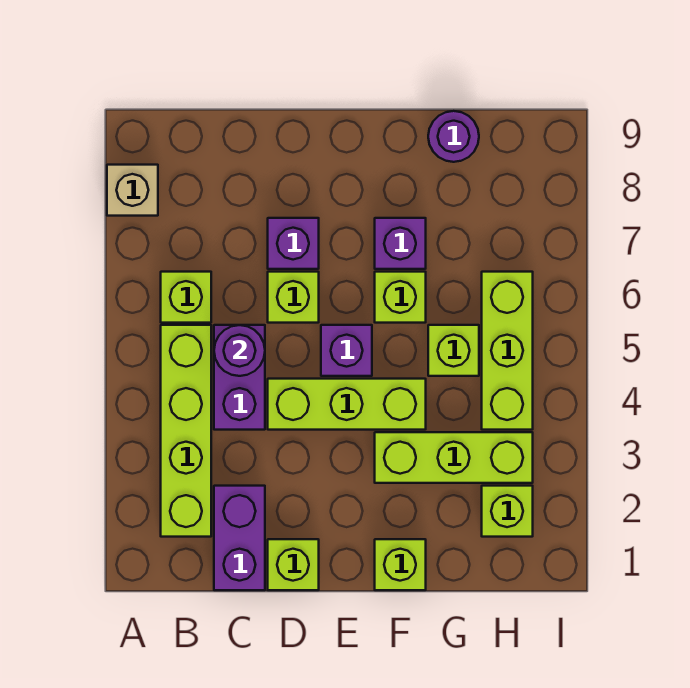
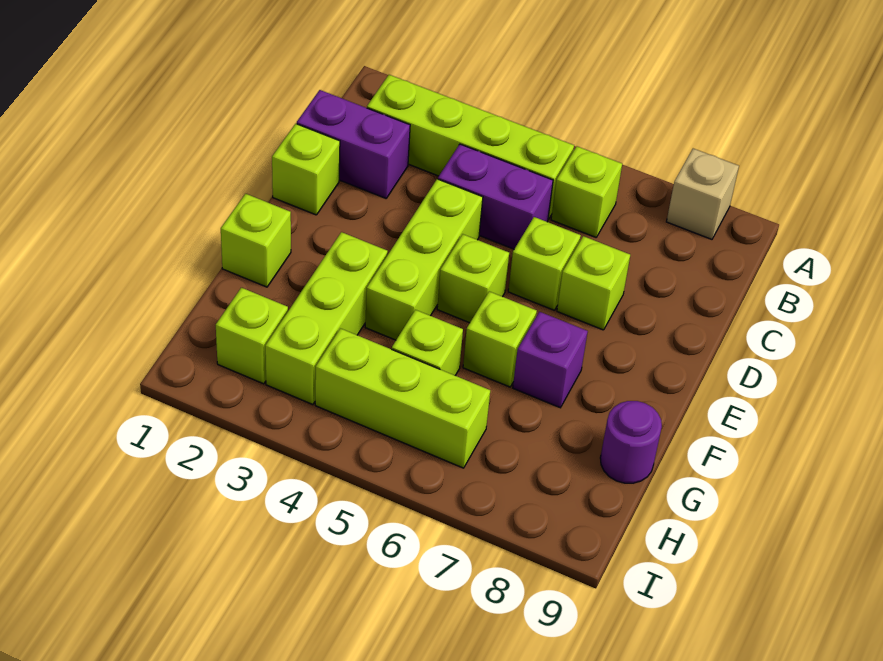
purple round brick C5 level 2 -> none
purple brick D7 level 1 -> lime brick D7 level 1
purple brick E5 level 1 -> lime brick E5 level 1

